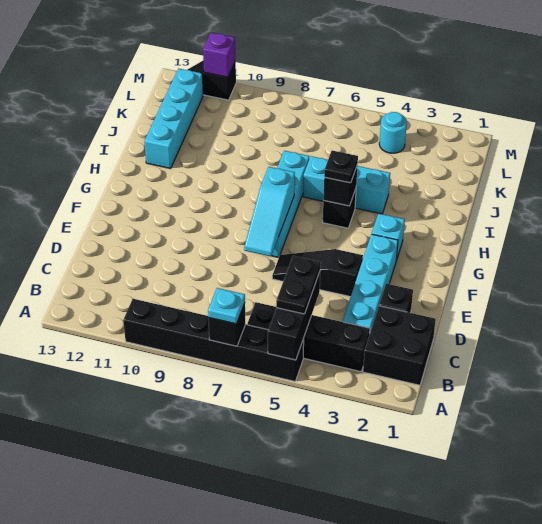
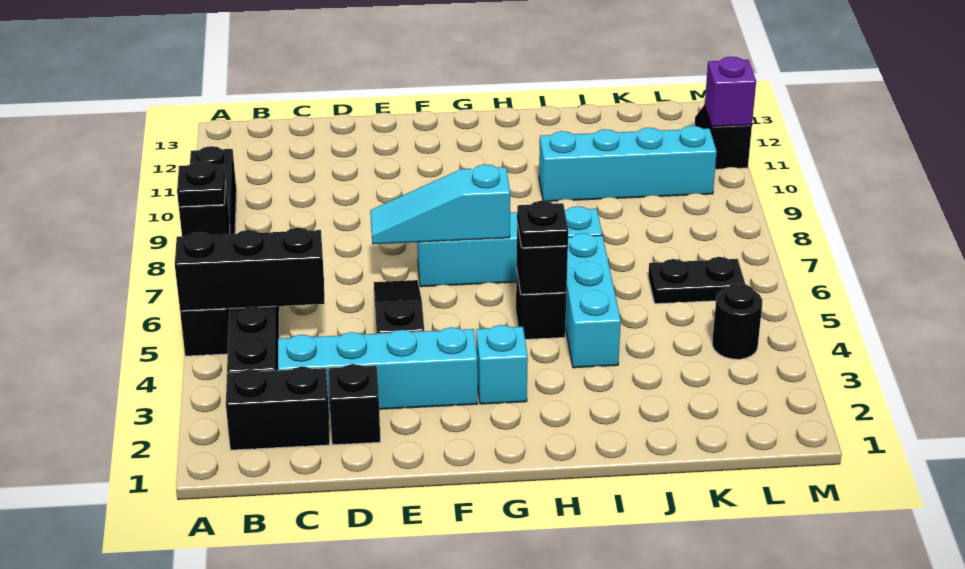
cyan plate A7 level 3 -> black plate A7 level 3
black brick B1:C2 level 1 -> black brick B2:C2 level 1
black plate B5:C5 level 3 -> black plate K6:L6 level 1
cyan brick I12:L12 level 1 -> cyan brick I10:L10 level 1
cyan round brick L4 level 1 -> black round brick L4 level 1

